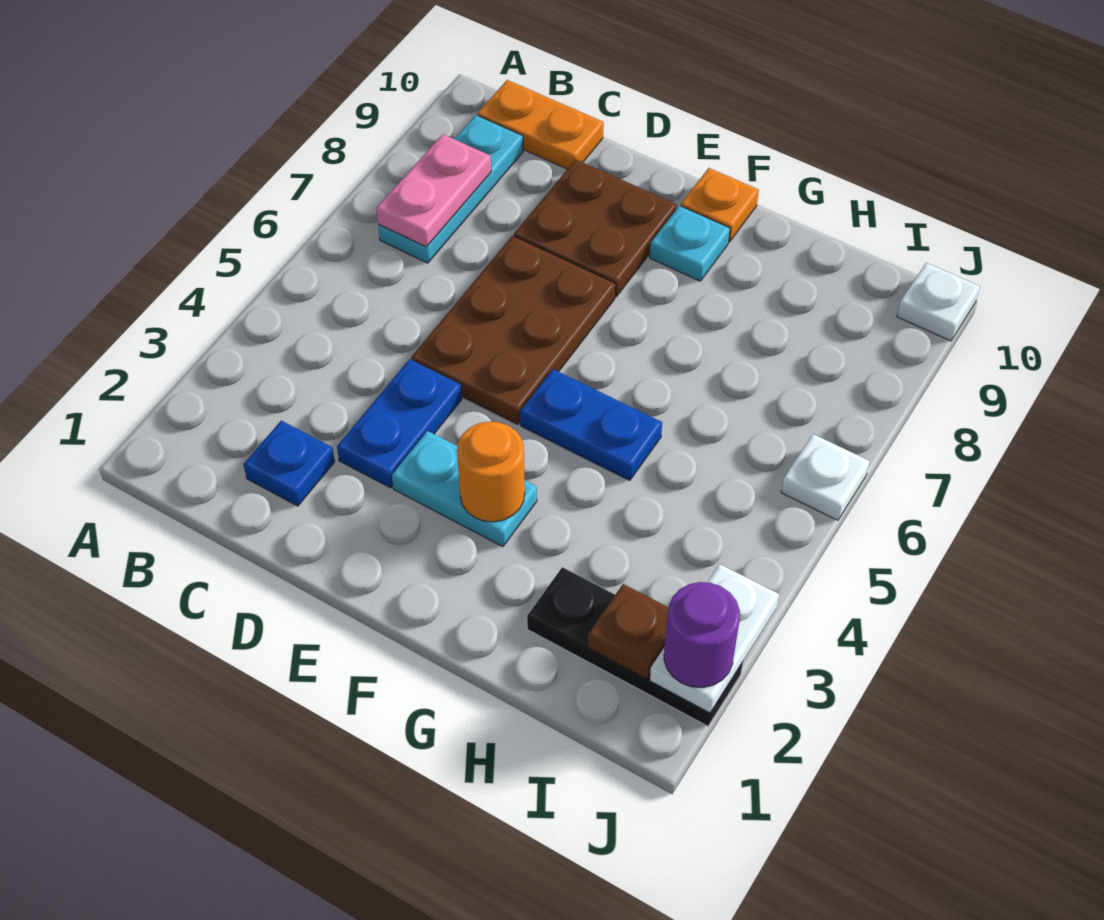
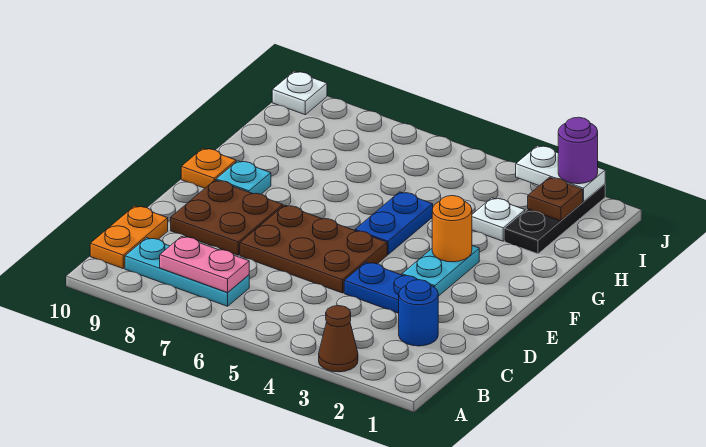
none -> brown cone A3 level 1
blue plate C2 level 1 -> blue round brick C2 level 1
white plate J6 level 1 -> white plate H3 level 1

